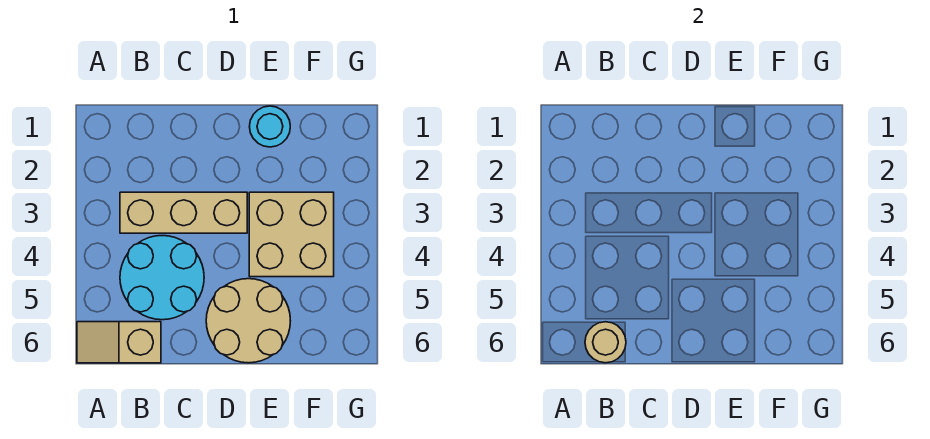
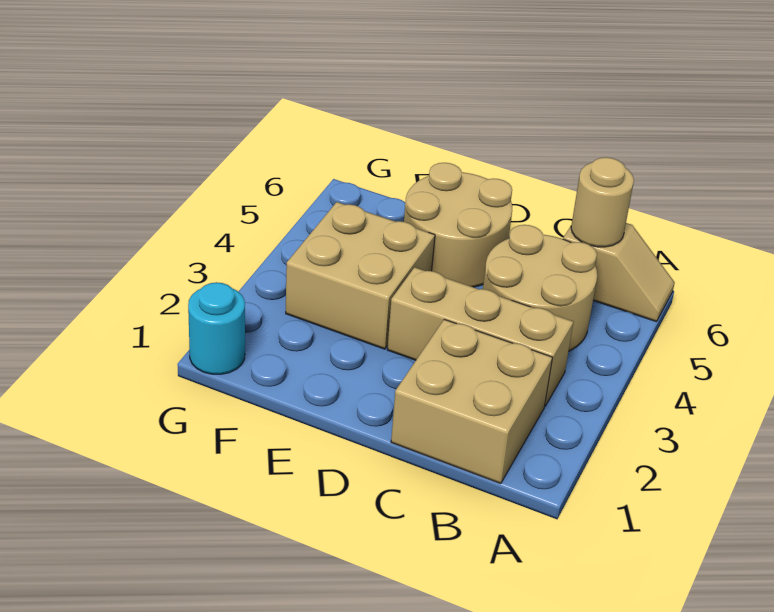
none -> tan brick B1:C2 level 1
cyan round brick B4:C5 level 1 -> tan round brick B4:C5 level 1
cyan round brick E1 level 1 -> cyan round brick G1 level 1

